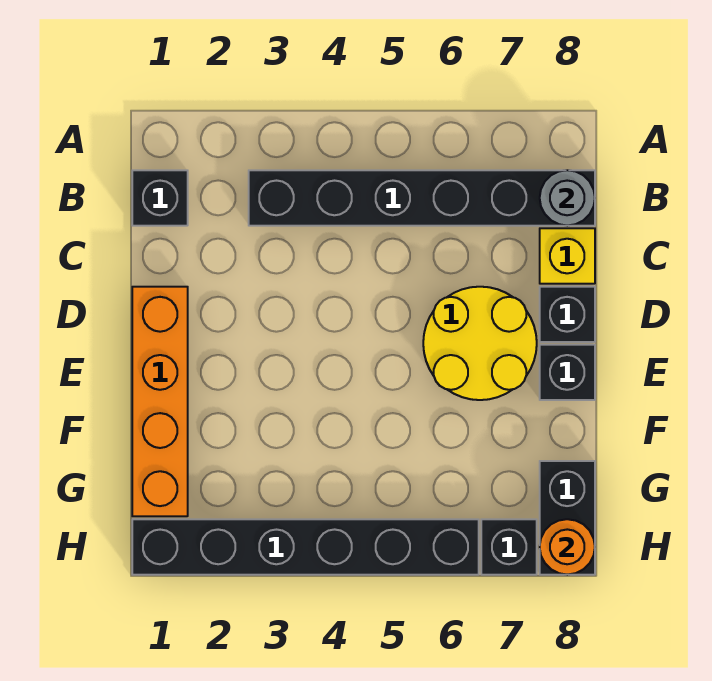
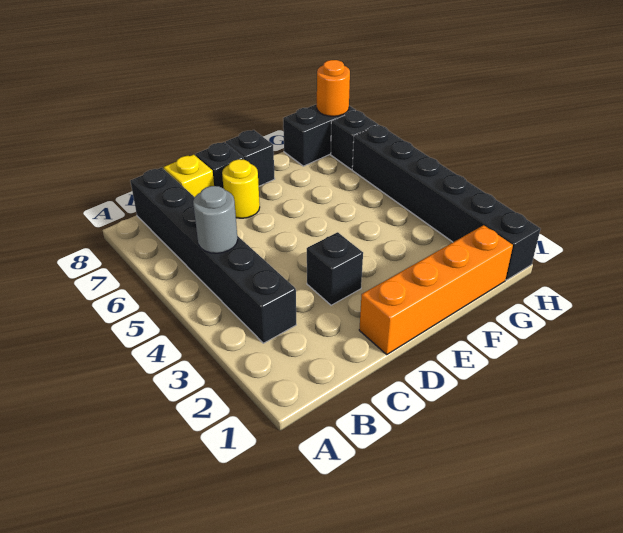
black brick B1 level 1 -> black brick D3 level 1
grey round brick B8 level 2 -> grey round brick B5 level 2
yellow round brick D6:E7 level 1 -> yellow round brick D7 level 1

